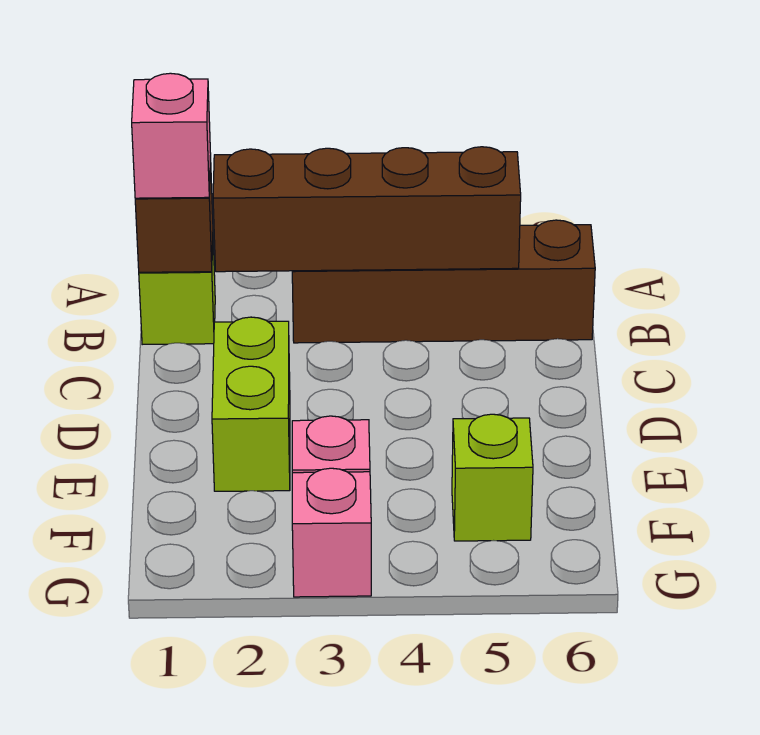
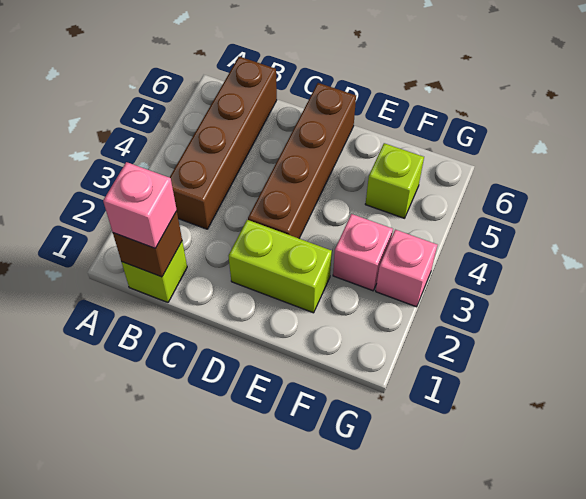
brown brick B2:B5 level 2 -> brown brick D3:D6 level 1

